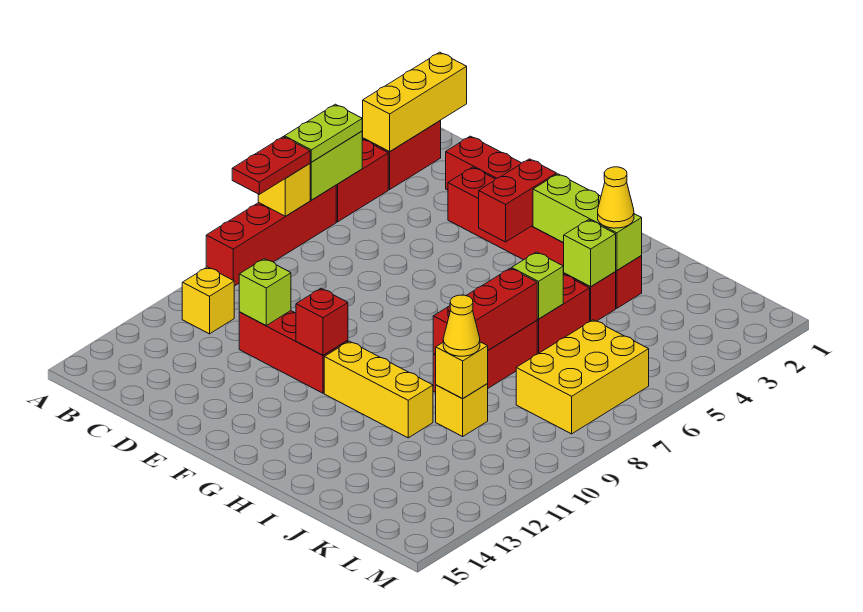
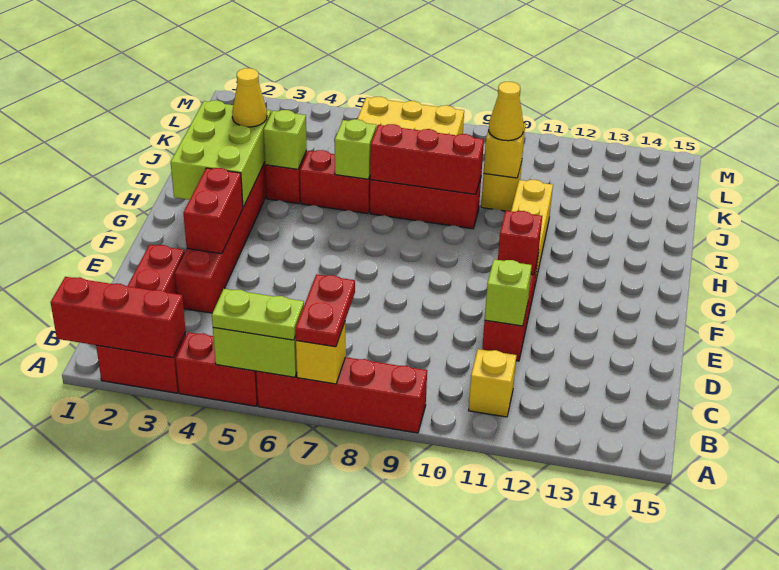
yellow brick A1:A3 level 2 -> red brick A1:A3 level 2
red plate A7:A8 level 3 -> red plate A7:B7 level 3
red brick F3:F4 level 2 -> red brick E3:F3 level 2
lime brick G3:I3 level 2 -> lime brick G2:I3 level 2

